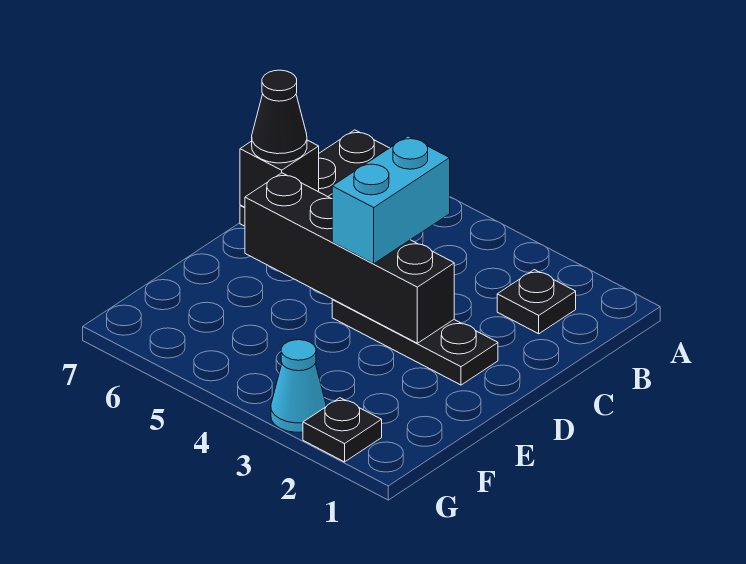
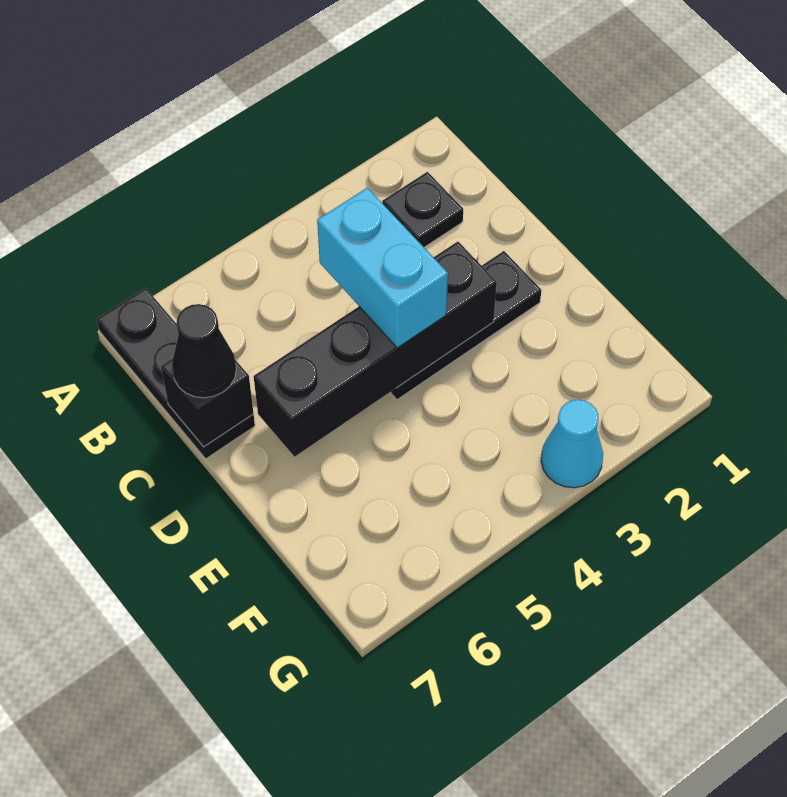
black plate G2 level 1 -> none

